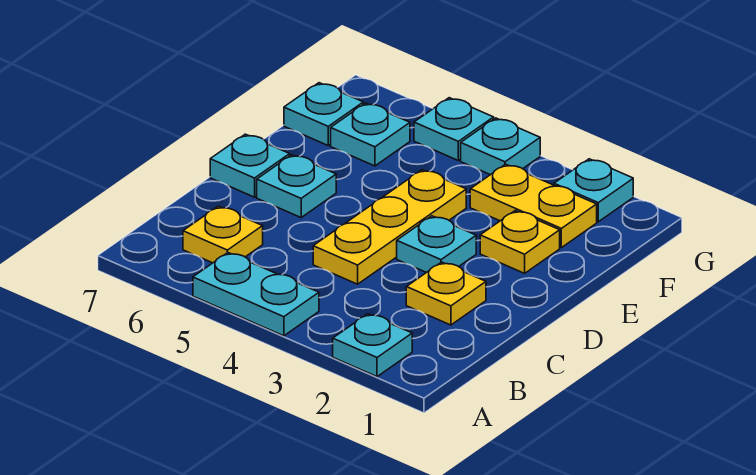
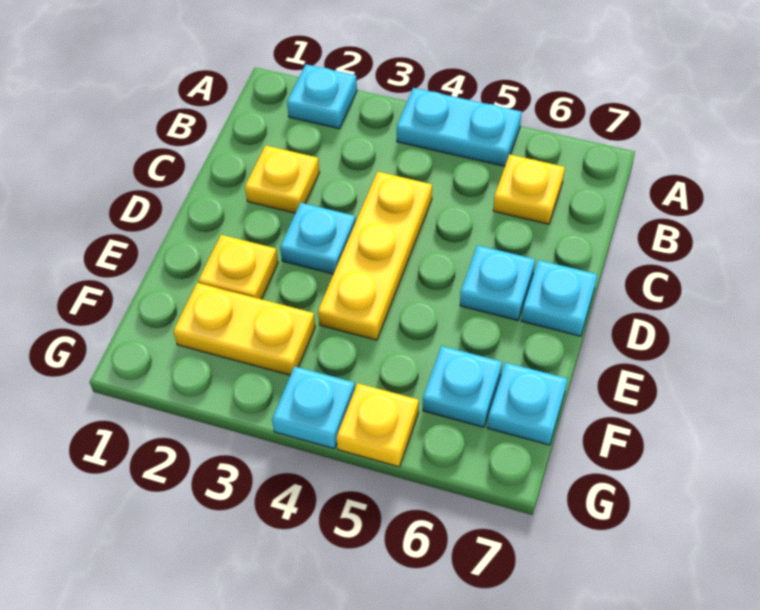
cyan plate G2 level 1 -> none
cyan plate G5 level 1 -> yellow plate G5 level 1

